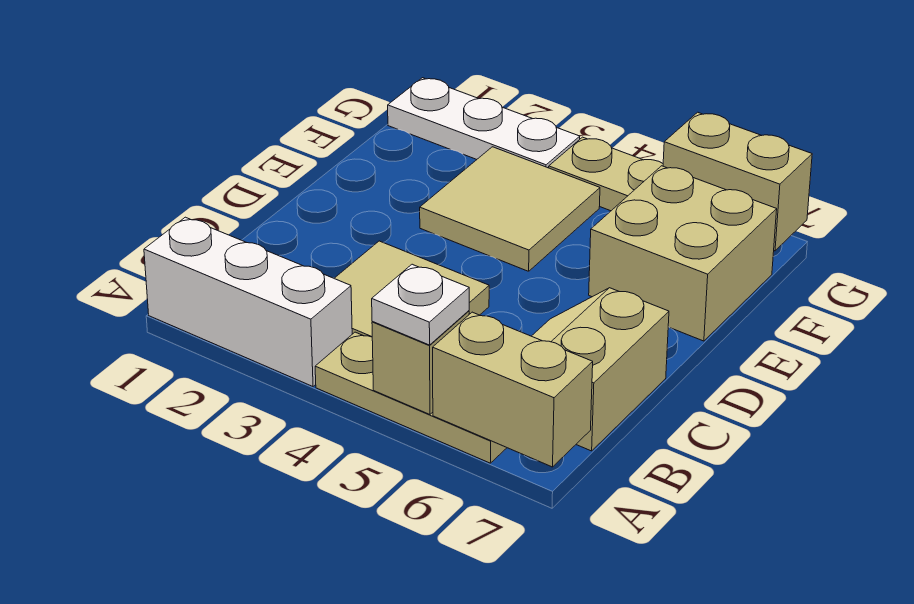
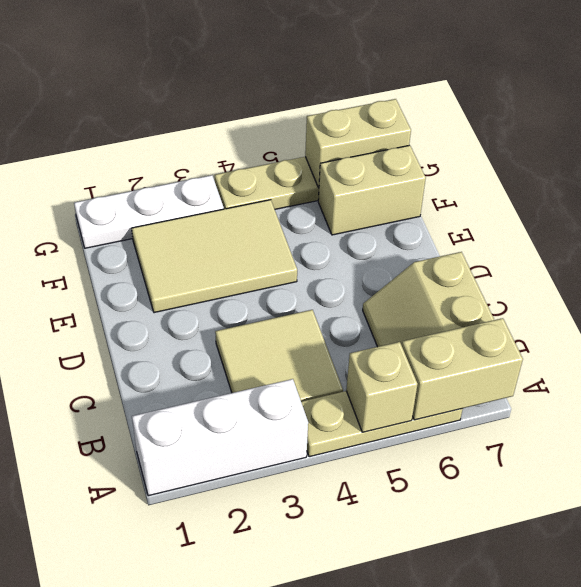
white plate A5 level 3 -> none
tan tile E3:F4 level 1 -> tan tile E2:F4 level 1
tan brick E6:F7 level 1 -> tan brick F6:F7 level 1

